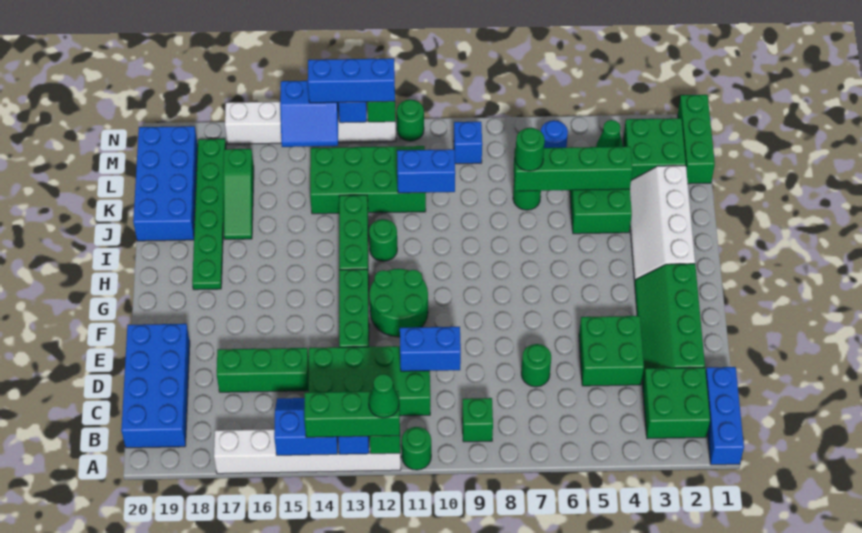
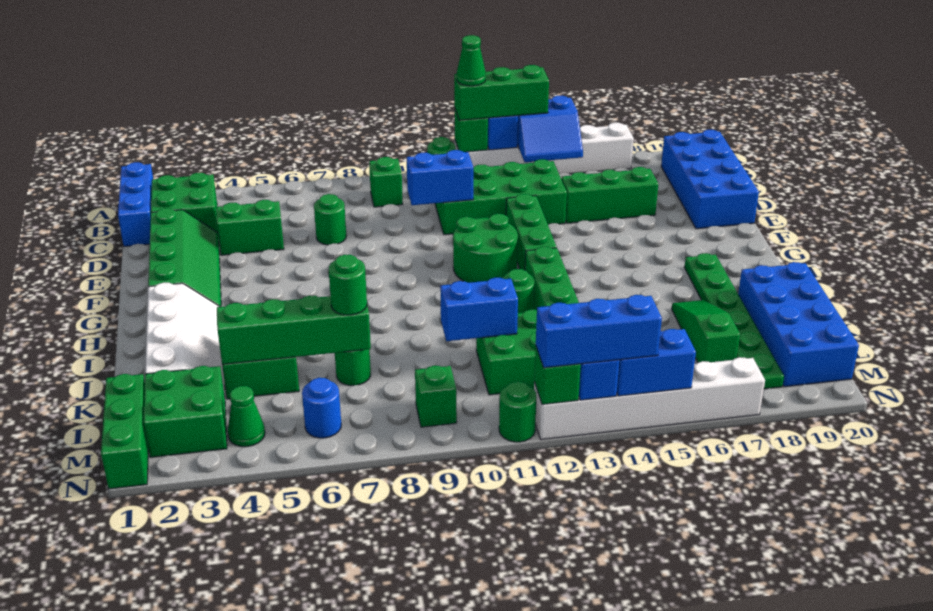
green brick D4:E5 level 1 -> green brick D4:D5 level 1
blue brick M9 level 1 -> green brick M9 level 1

